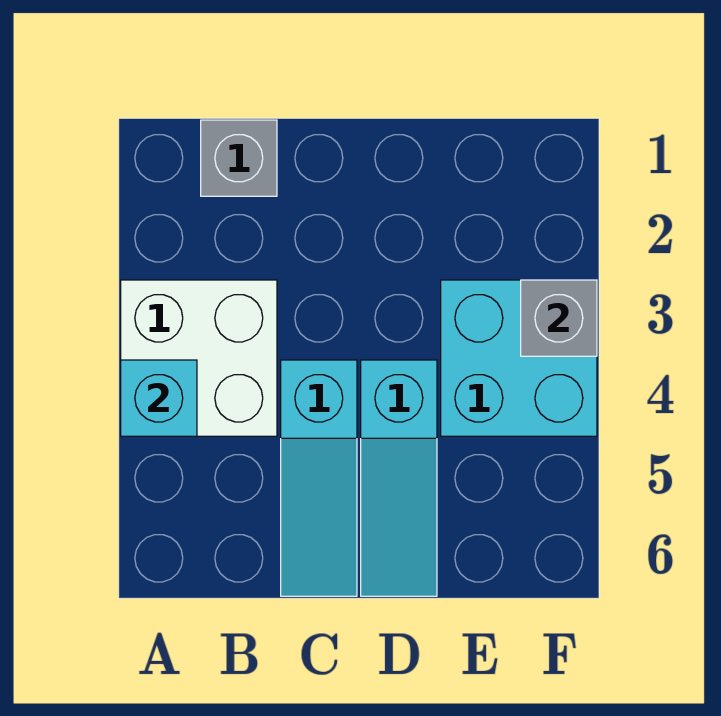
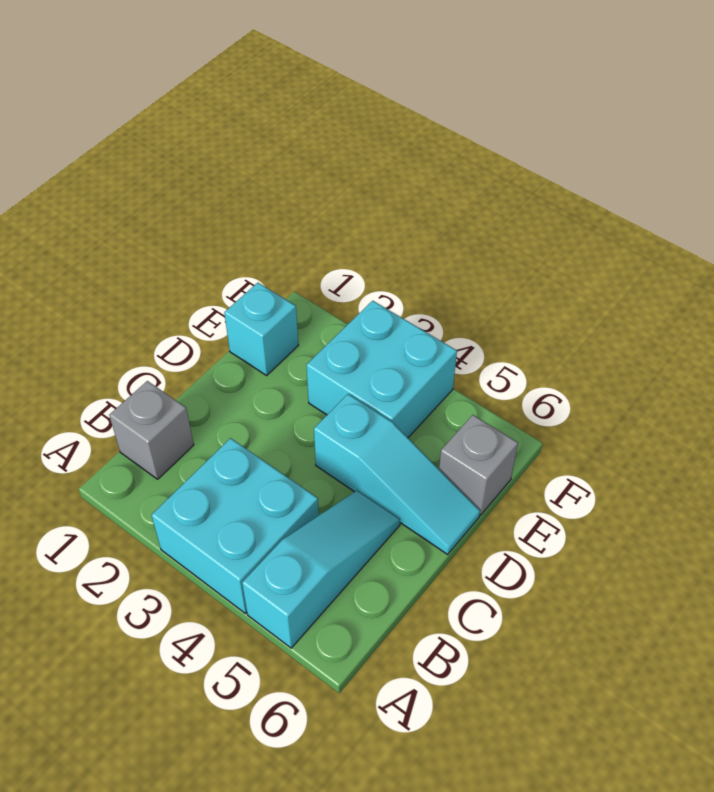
white brick A3:B4 level 1 -> cyan brick A3:B4 level 1
cyan brick A4 level 2 -> cyan brick E1 level 1
cyan slope C4:C6 level 1 top 4 -> cyan slope A5:C5 level 1 top A
grey brick F3 level 2 -> grey brick E6 level 1

